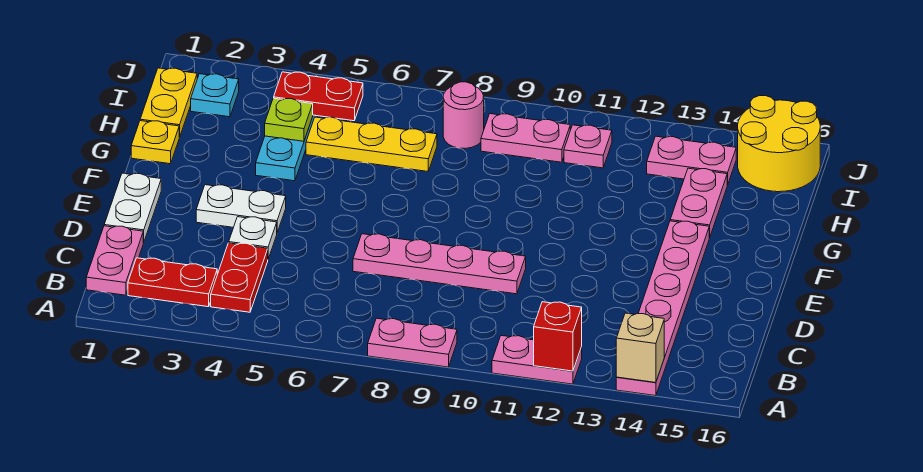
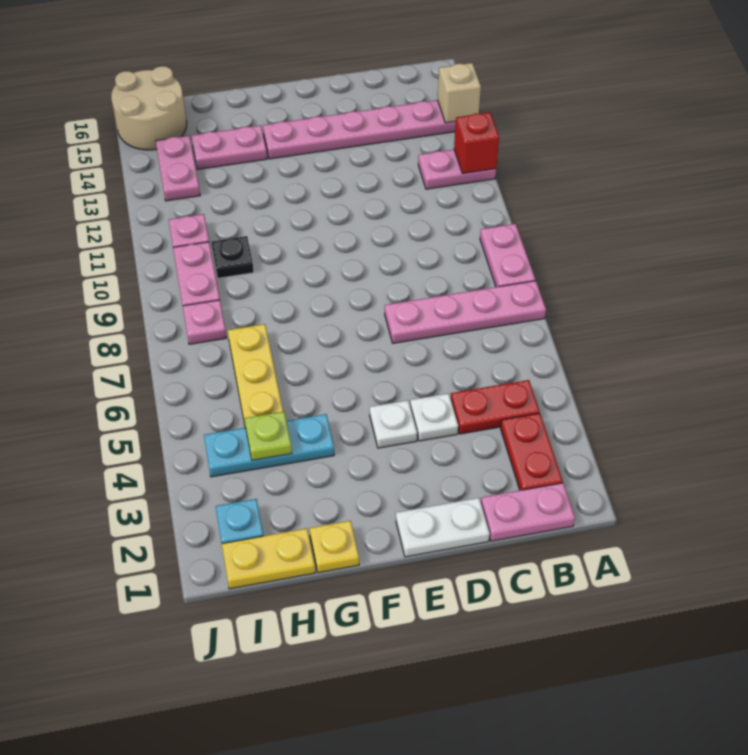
pink plate A11:A12 level 1 -> pink plate A12:B12 level 1
pink plate D7:D10 level 1 -> pink plate A7:D7 level 1
white plate E3:E4 level 1 -> white plate E4 level 1
none -> black plate H10 level 1
red plate I4:I5 level 2 -> none
pink round brick I8 level 1 -> pink plate I8 level 1
yellow round brick I15:J16 level 1 -> tan round brick I15:J16 level 1

